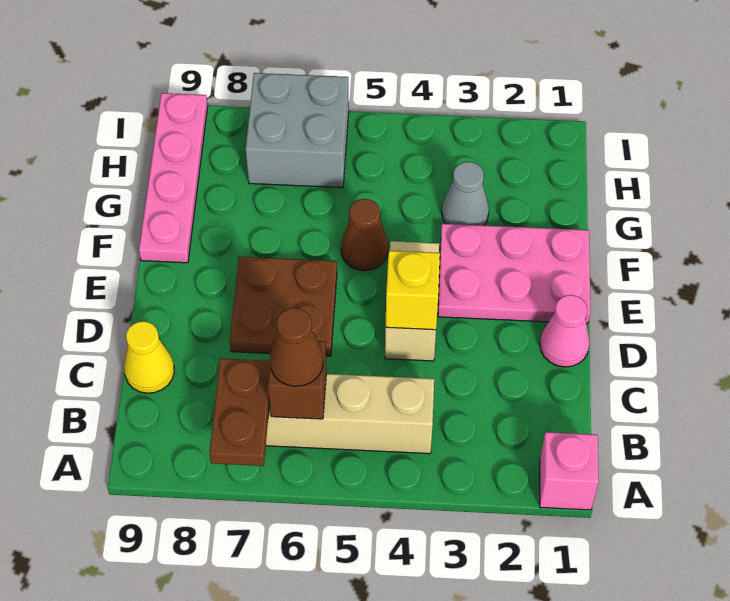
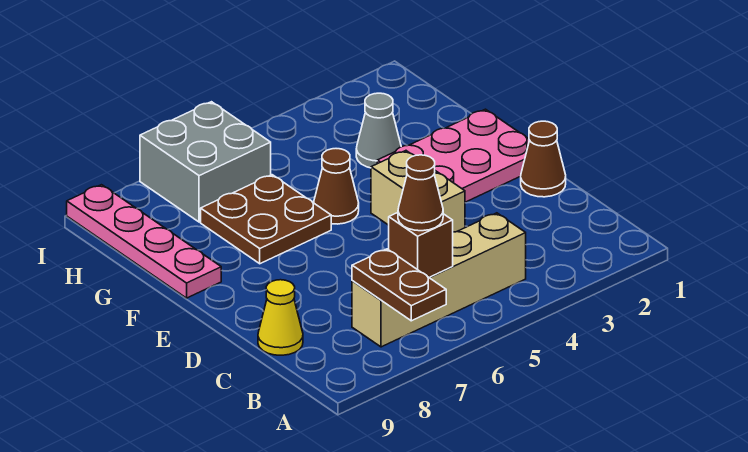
pink brick A1 level 1 -> none
pink cone D1 level 1 -> brown cone D1 level 1
yellow brick D4 level 2 -> none
brown plate D6:E7 level 1 -> brown plate F6:G7 level 1

